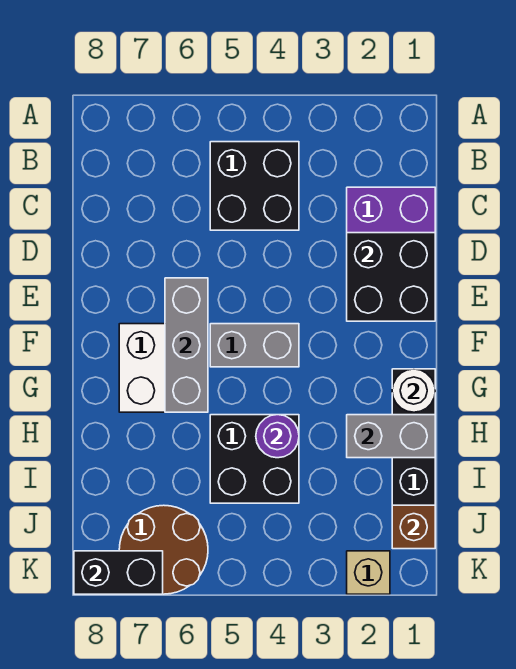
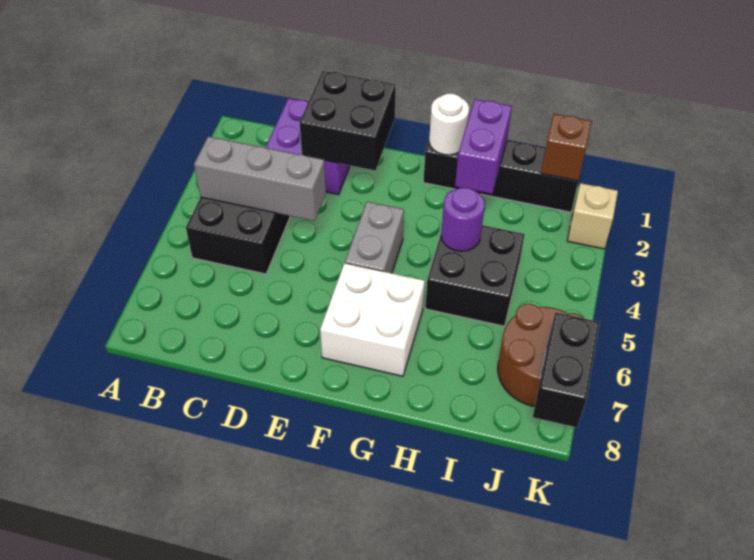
grey brick E6:G6 level 2 -> grey brick B4:D4 level 2
grey brick H1:H2 level 2 -> purple brick H1:H2 level 2

